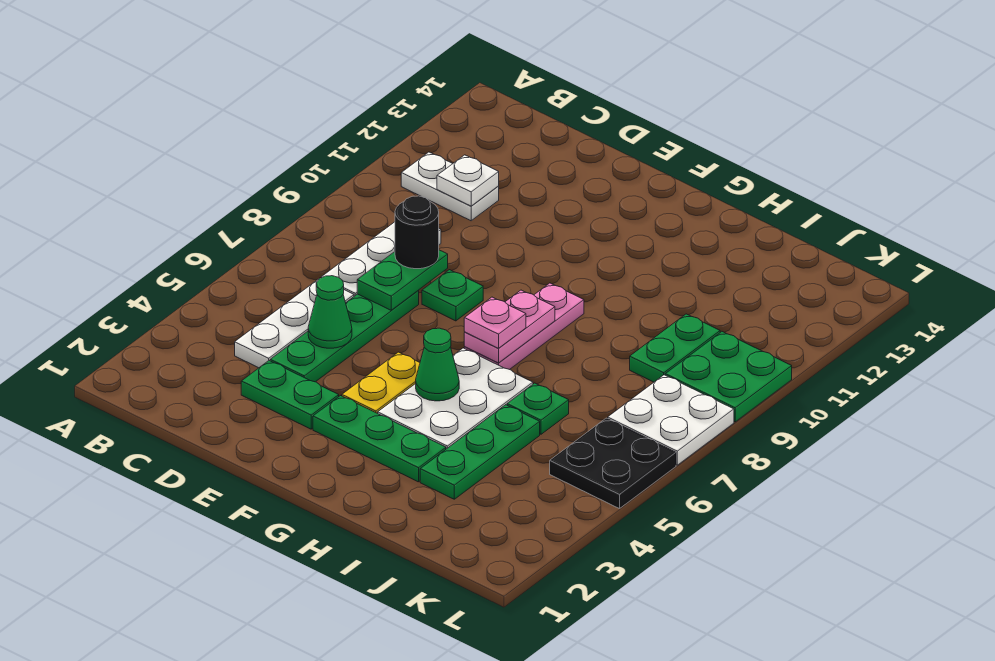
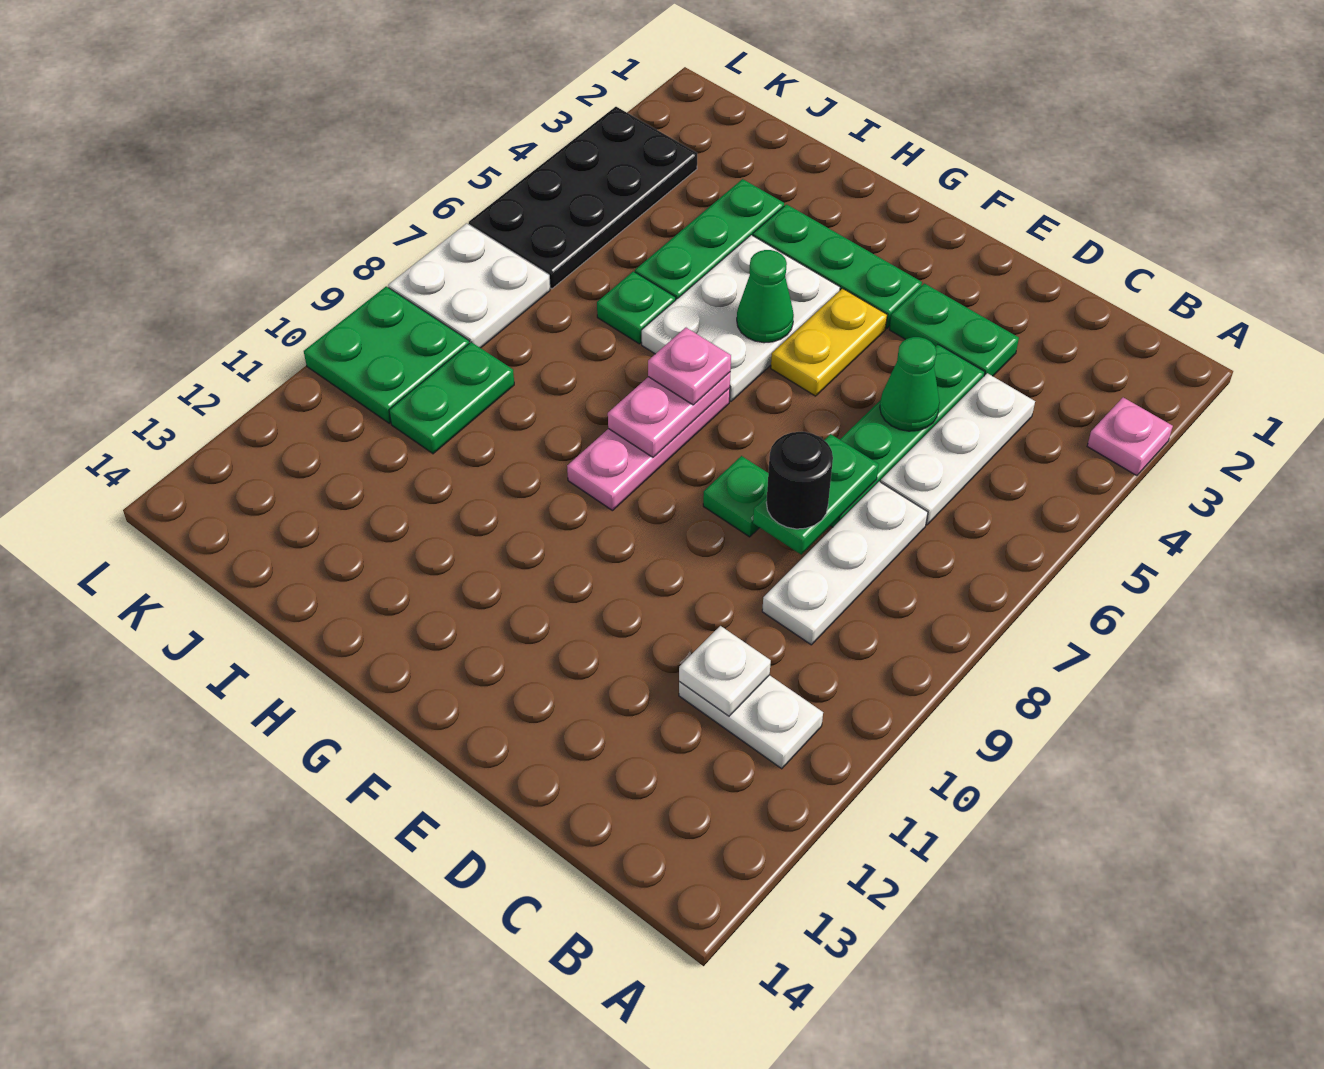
none -> pink plate A3 level 1
black plate K5:L6 level 1 -> black plate K3:L6 level 1

